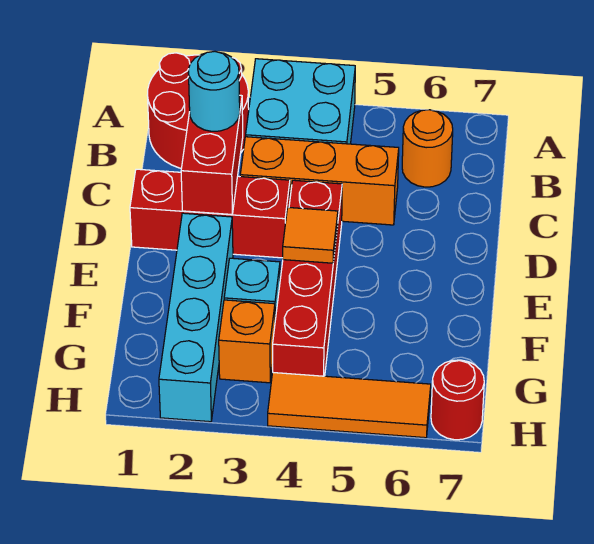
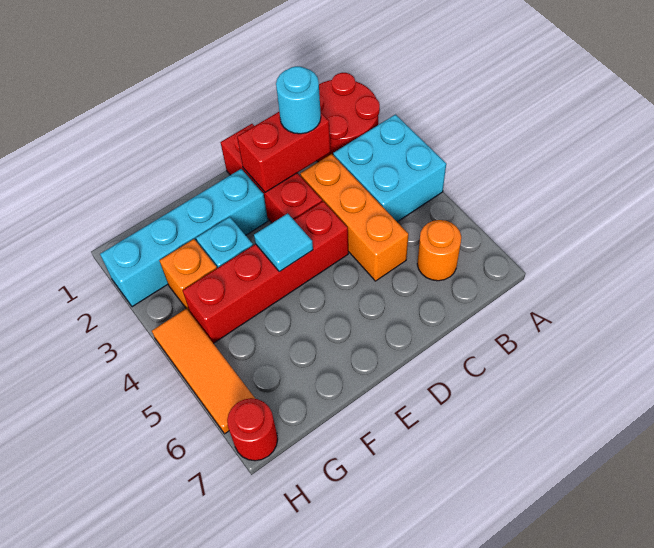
orange tile E4 level 2 -> cyan tile E4 level 2

